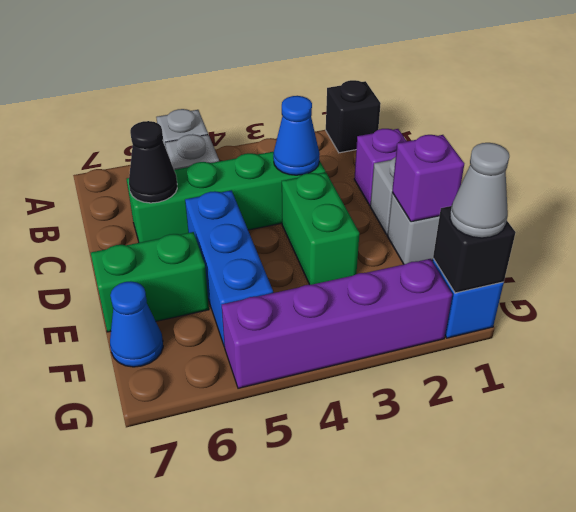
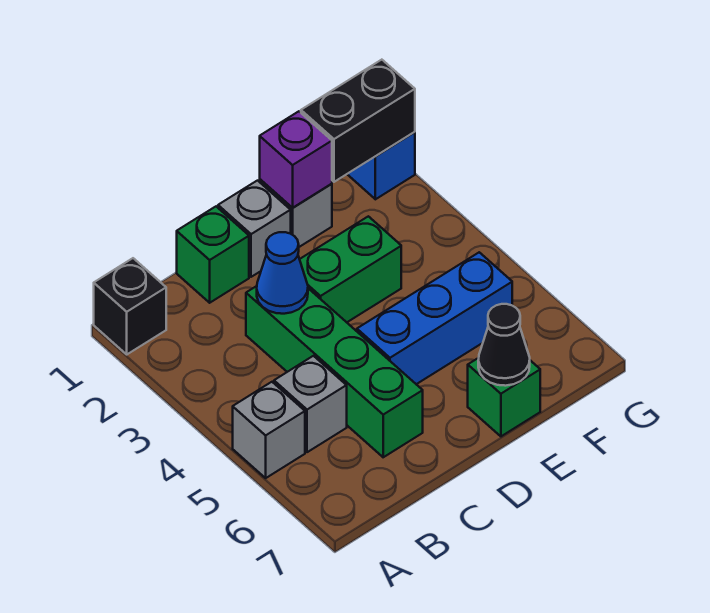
purple brick C1 level 1 -> green brick C1 level 1
black cone C6 level 2 -> black cone E7 level 2
green brick E6:E7 level 1 -> green brick E7 level 1
blue cone F7 level 1 -> none
black brick G1 level 2 -> black brick F1:G1 level 2
grey cone G1 level 3 -> none
purple brick G2:G5 level 1 -> none

